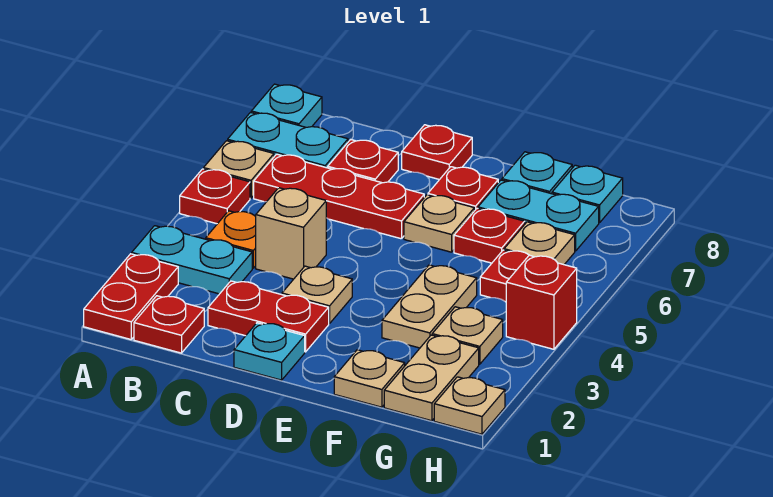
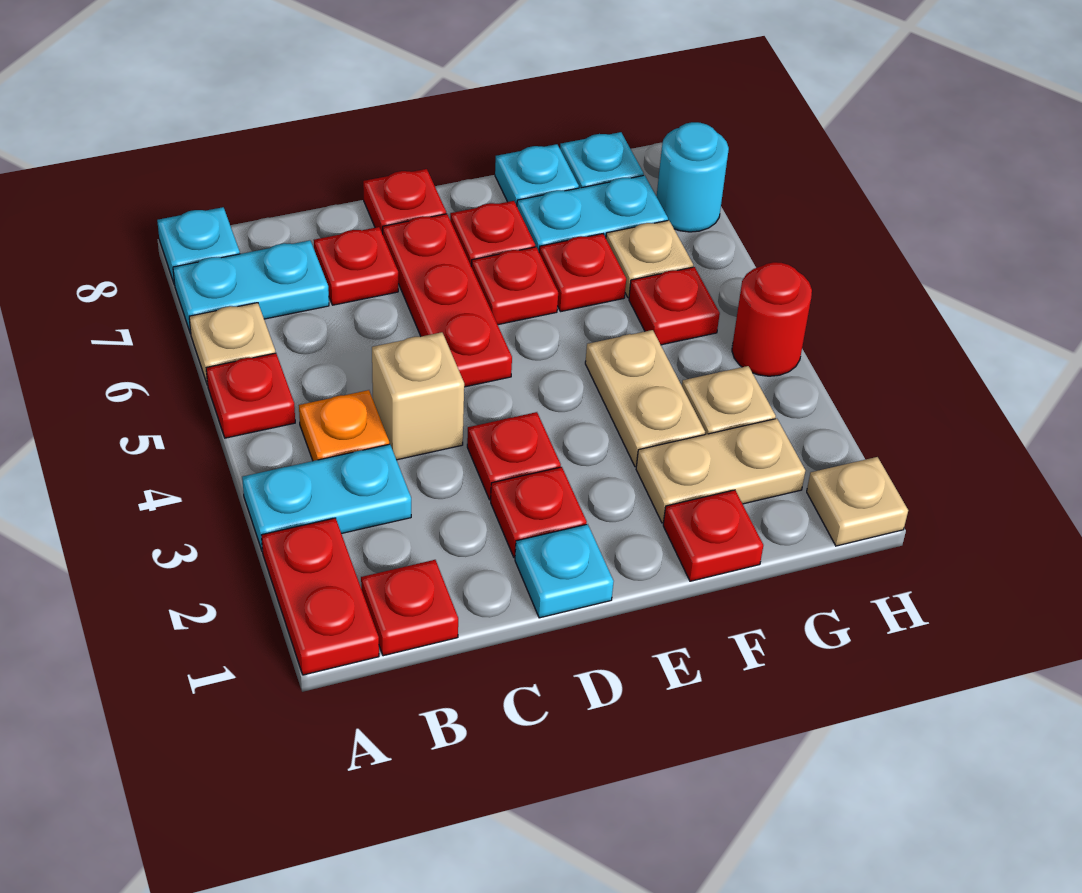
red plate B6:D6 level 1 -> red plate D5:D7 level 1
red plate C2:D2 level 1 -> red plate D2 level 1
tan plate D3 level 1 -> red plate D3 level 1
tan plate E6 level 1 -> red plate E6 level 1
tan plate F1 level 1 -> red plate F1 level 1
tan plate G1:G2 level 1 -> tan plate F2:G2 level 1
red brick H4 level 1 -> red round brick H4 level 1
none -> cyan round brick H7 level 1

